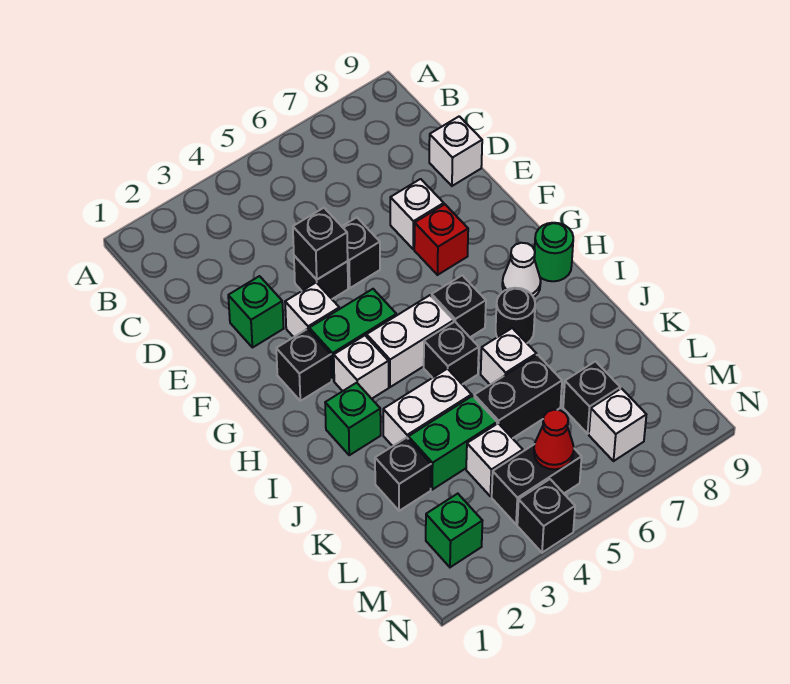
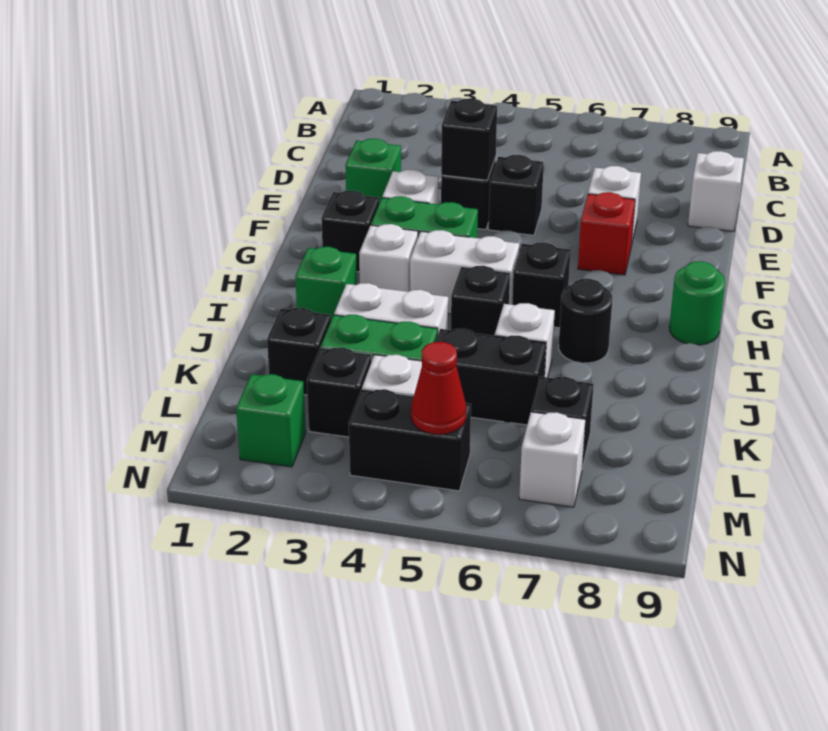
white cone H8 level 1 -> none
black brick N4 level 1 -> black brick L3 level 1

